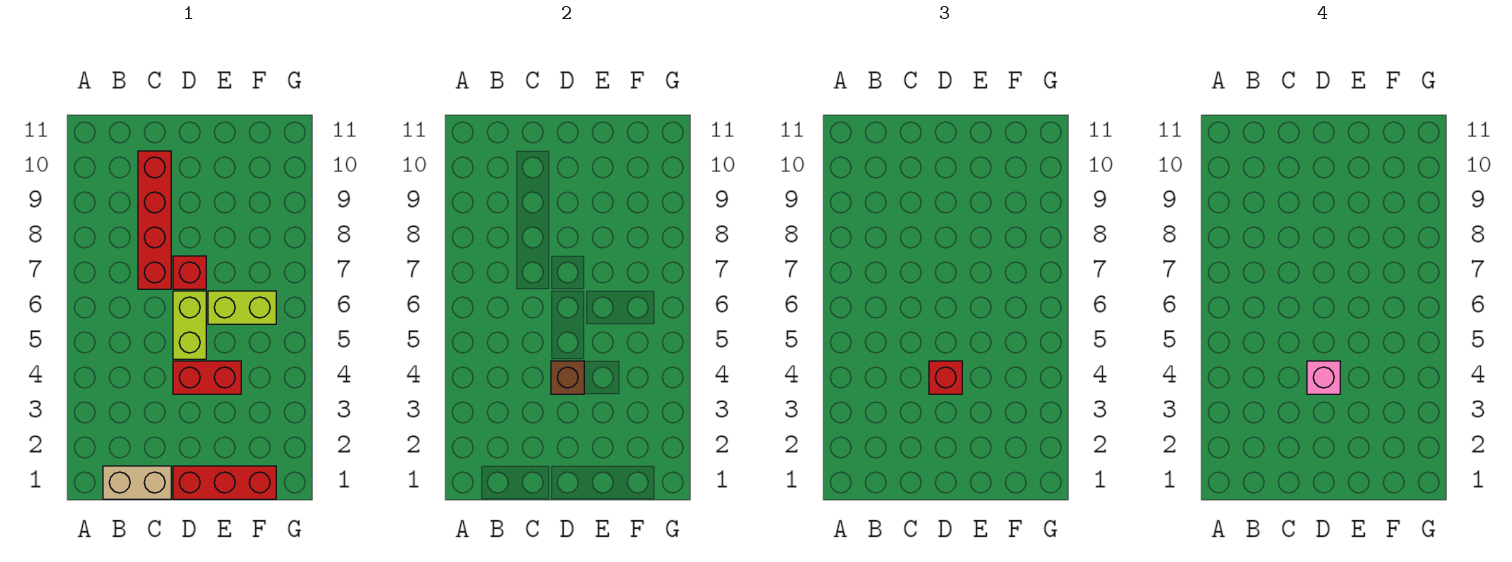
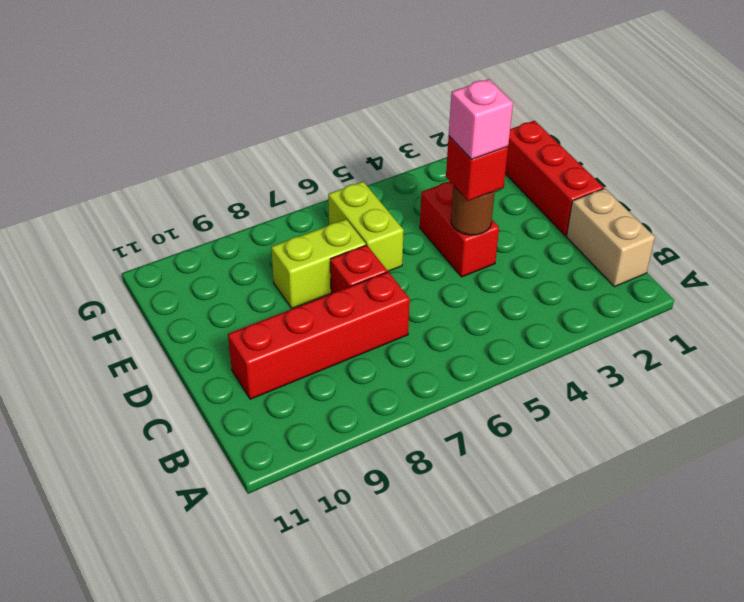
brown brick D4 level 2 -> brown round brick D4 level 2
lime brick D5:D6 level 1 -> lime brick E7:E8 level 1

